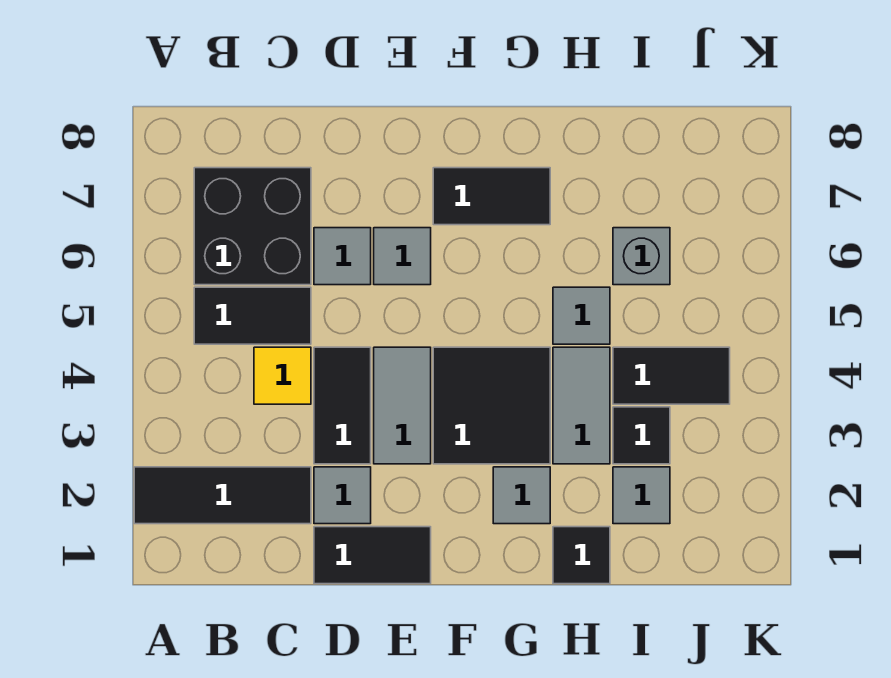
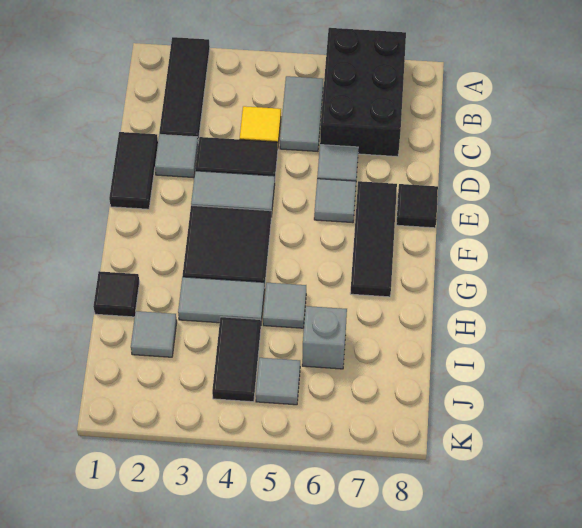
black tile B5:C5 level 1 -> grey tile B5:C5 level 1
black brick B6:C7 level 1 -> black brick A6:C7 level 1
black tile F7:G7 level 1 -> black tile E7:G7 level 1
grey tile G2 level 1 -> grey tile J5 level 1
black tile I3 level 1 -> black tile E8 level 1

